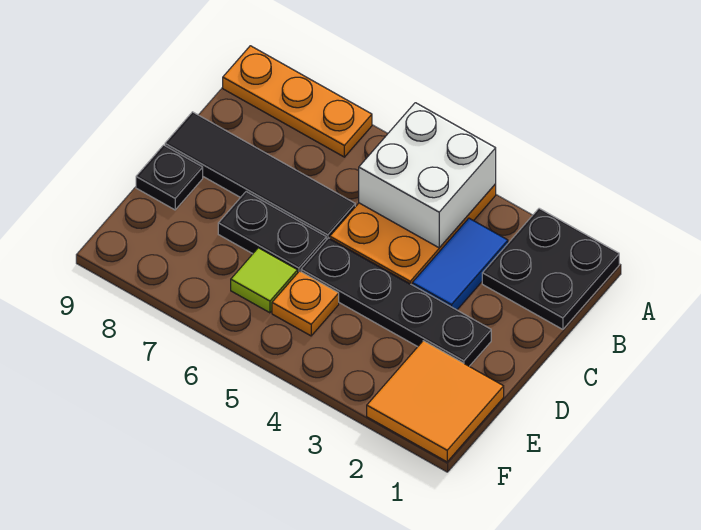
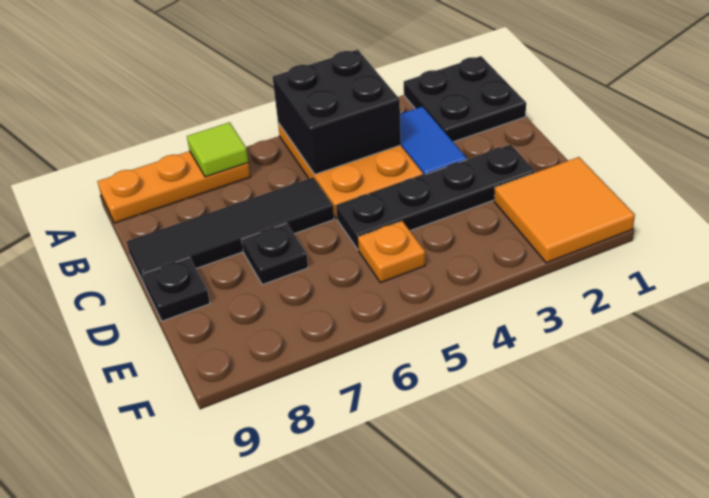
white brick A4:B5 level 2 -> black brick A4:B5 level 2
black plate D6:D7 level 1 -> black plate D7 level 1
lime tile E6 level 1 -> lime tile A7 level 2

